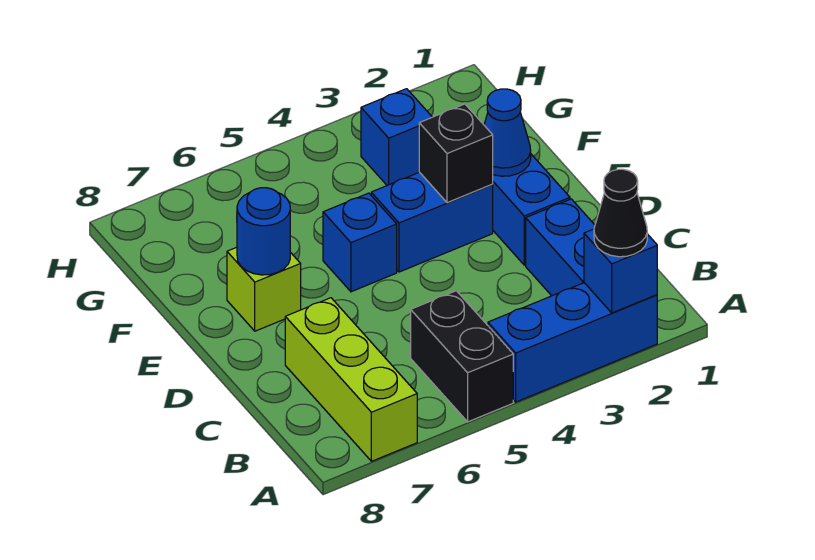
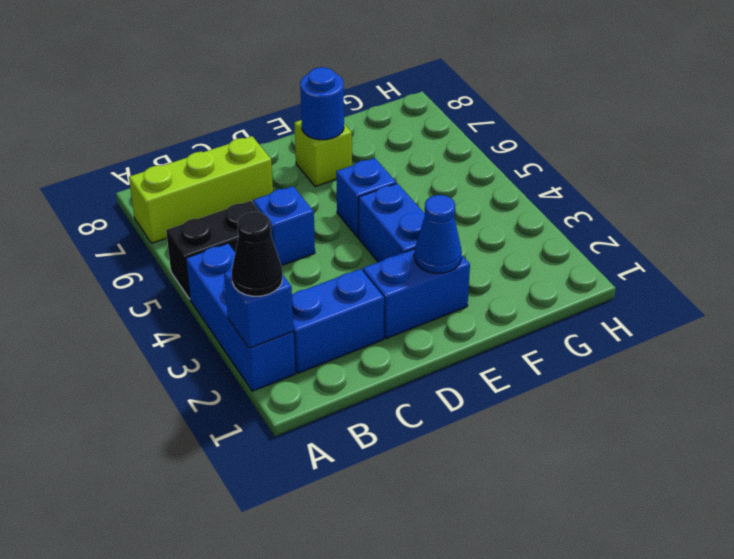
black brick E3 level 2 -> none
blue brick G3 level 1 -> blue brick C5 level 1

